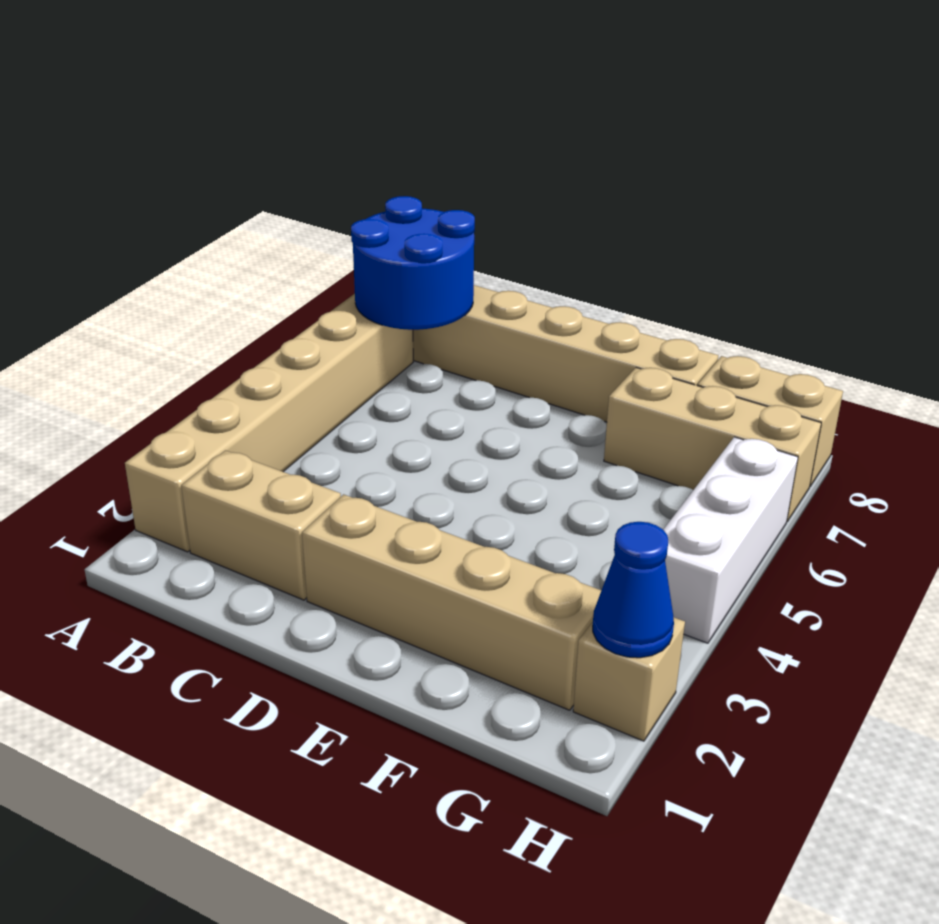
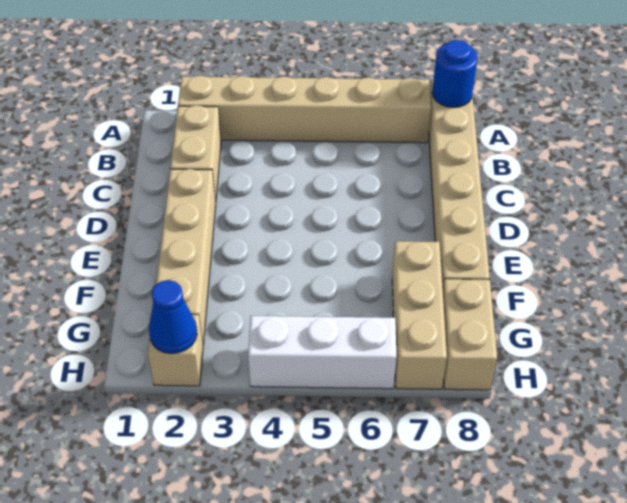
blue round brick A7:B8 level 2 -> blue round brick A8 level 2

